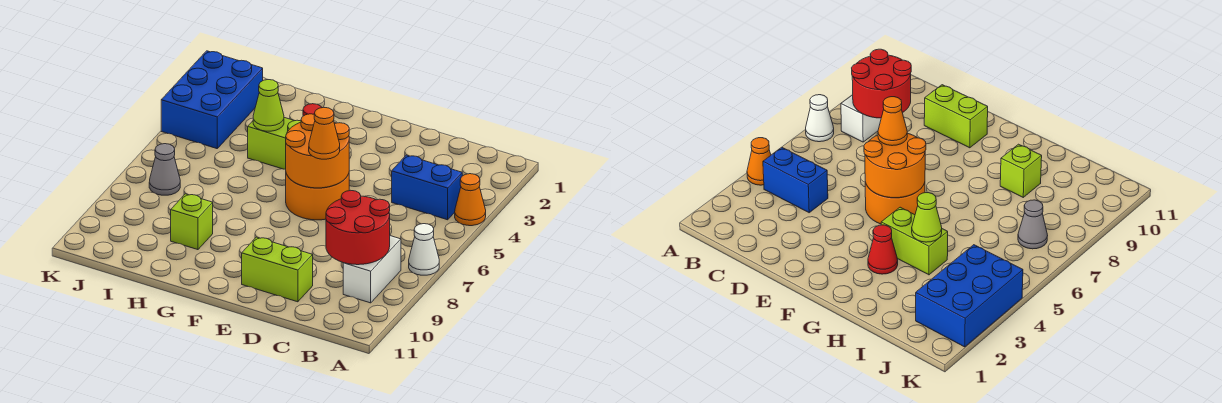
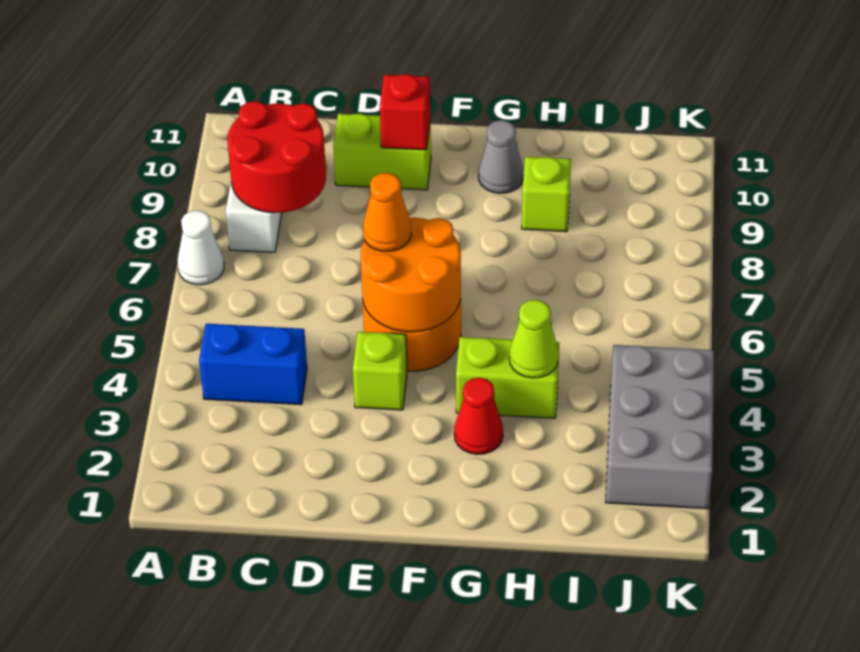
orange cone A4 level 1 -> none
none -> lime brick E4 level 1
none -> red brick E10 level 2
blue brick J2:K4 level 1 -> grey brick J2:K4 level 1
grey cone J7 level 1 -> grey cone G10 level 1

